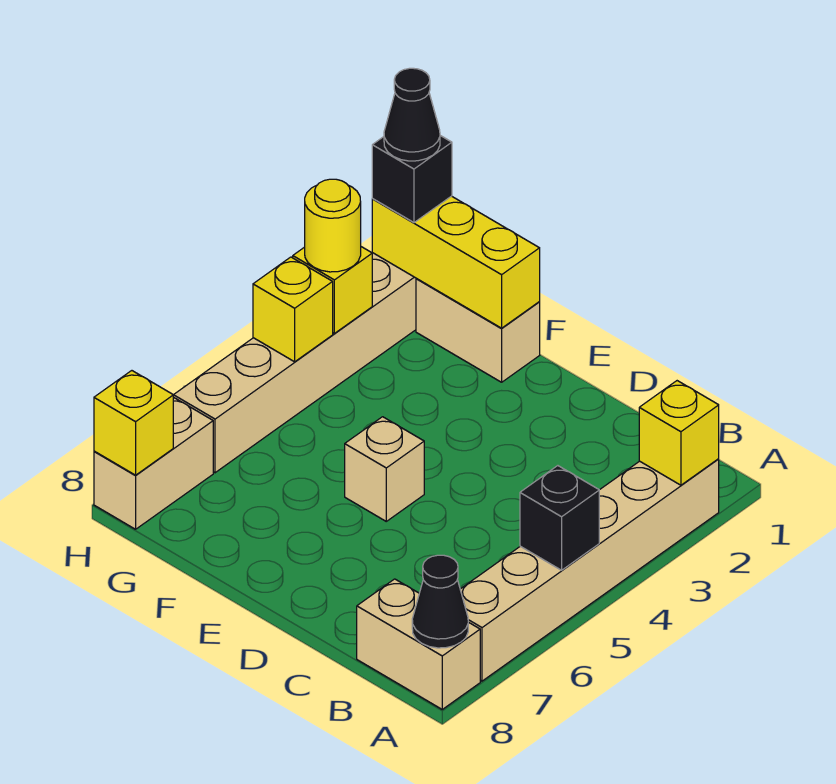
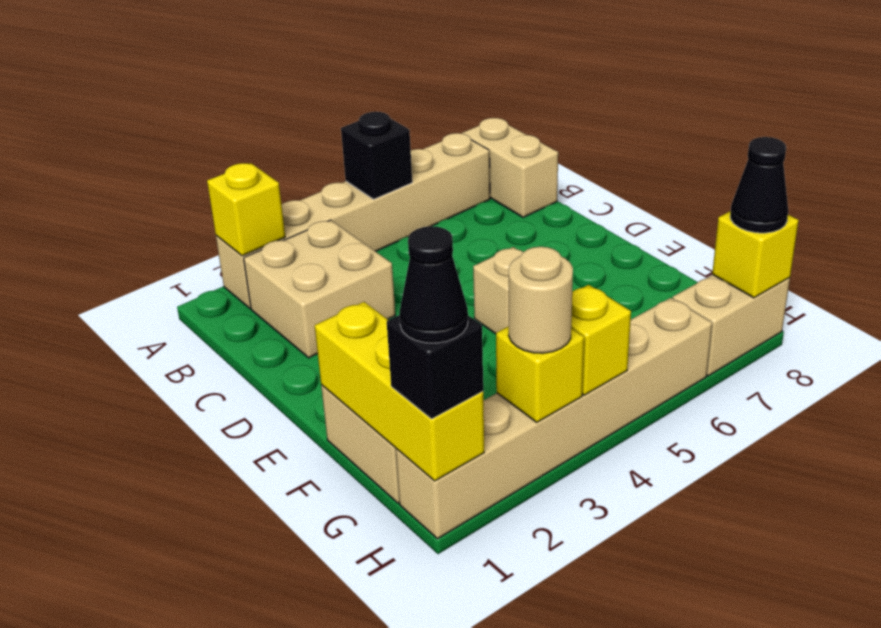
black cone A8 level 2 -> black cone H8 level 3
none -> tan brick B2:C3 level 1
yellow round brick H3 level 3 -> tan round brick H3 level 3

